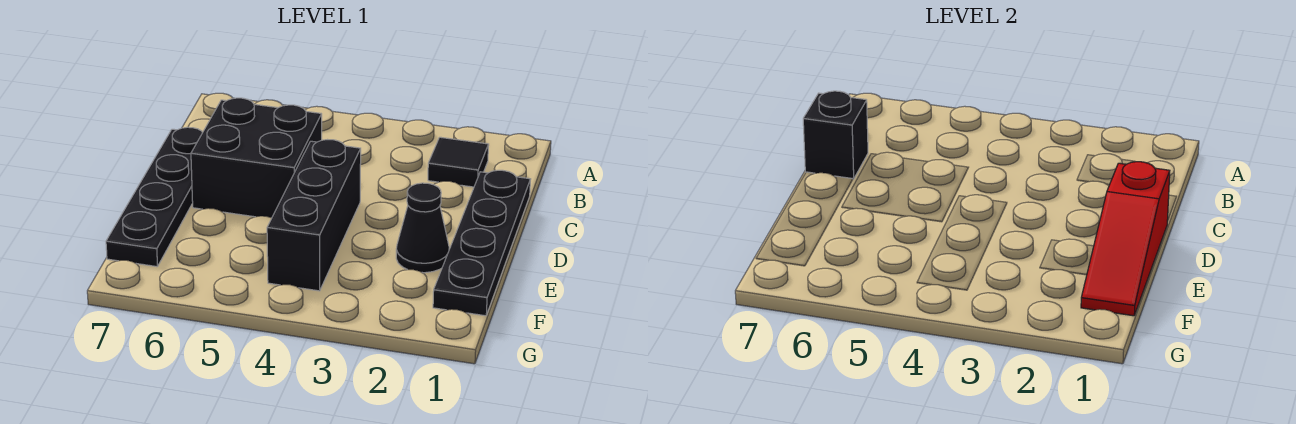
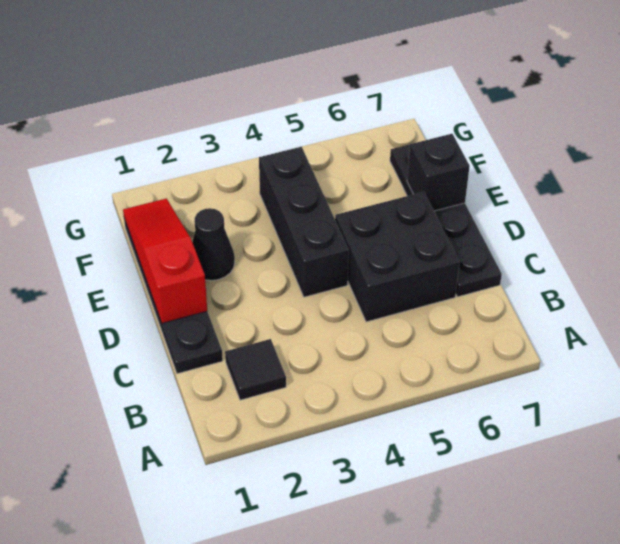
black brick C7 level 2 -> black brick E7 level 2

